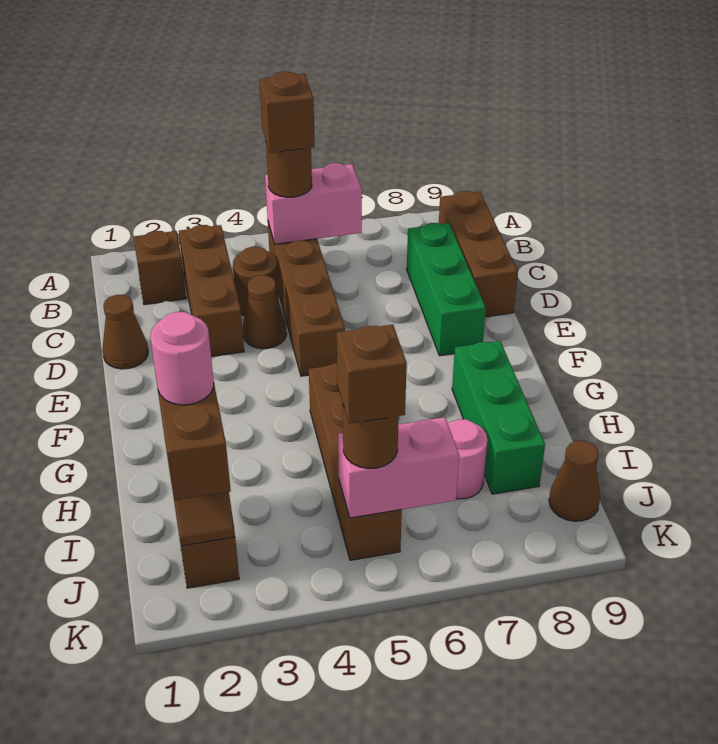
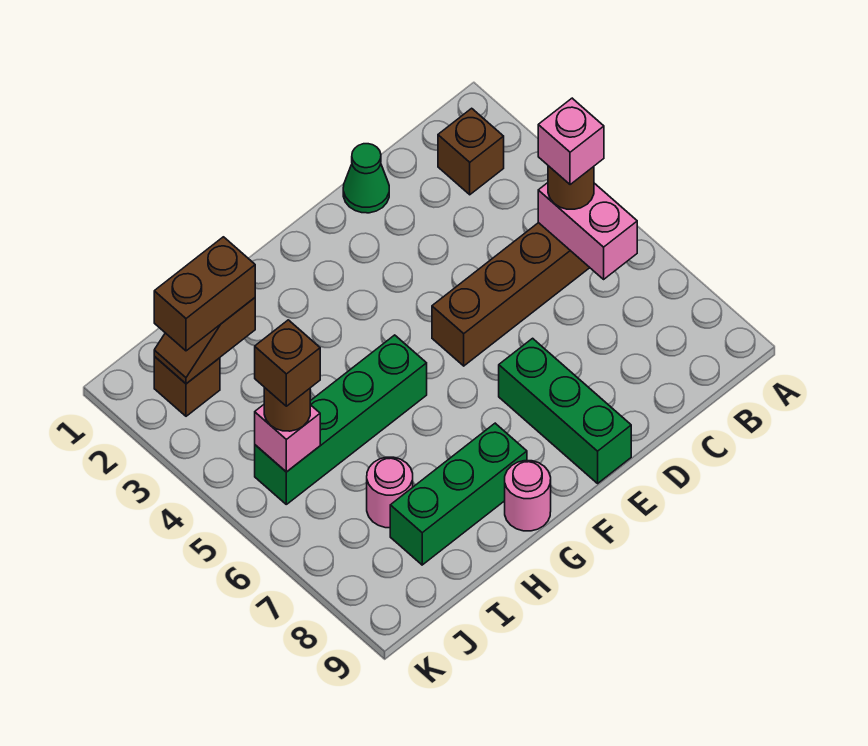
brown brick B3:D3 level 1 -> none
brown brick B5 level 4 -> pink brick B5 level 4
brown brick B9:D9 level 1 -> none
brown round brick C4 level 1 -> none
green brick C8:E8 level 1 -> green brick E7:E9 level 1
brown cone D1 level 1 -> green cone D1 level 1
brown cone D4 level 1 -> none
brown brick G5:J5 level 1 -> green brick G5:J5 level 1
pink round brick I2 level 4 -> pink round brick G9 level 1
pink brick J5:J6 level 2 -> pink brick J5 level 2
brown cone J9 level 1 -> none

